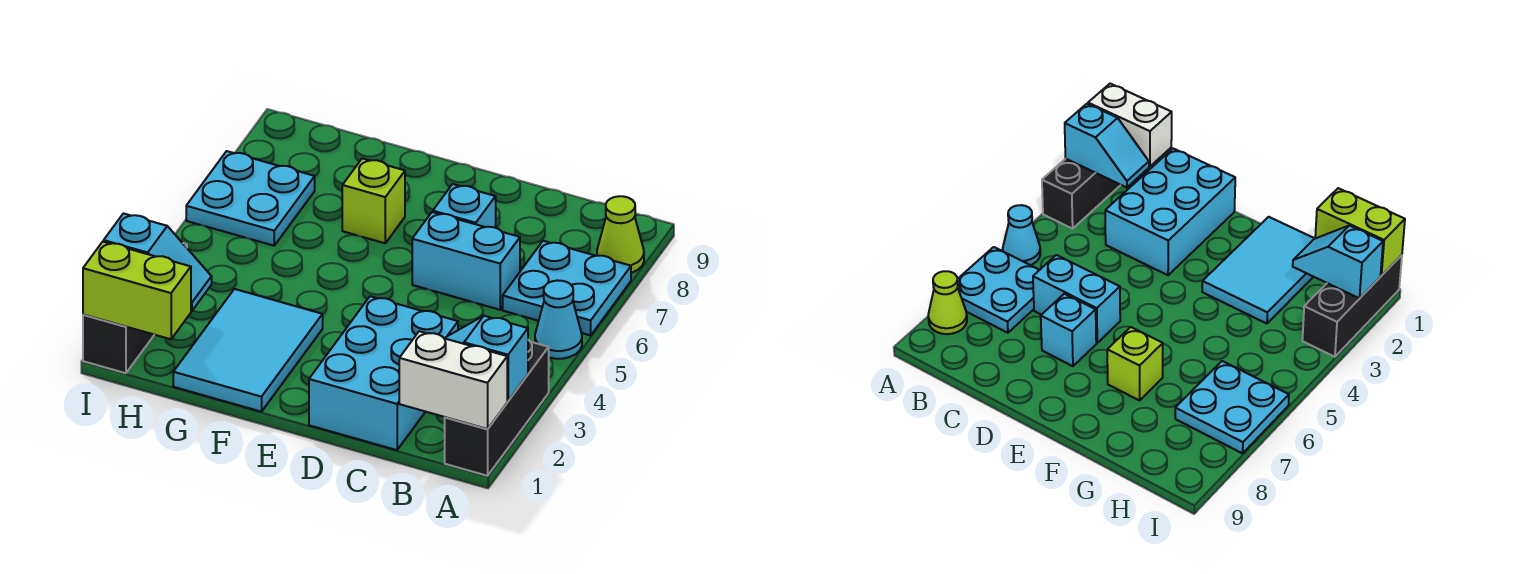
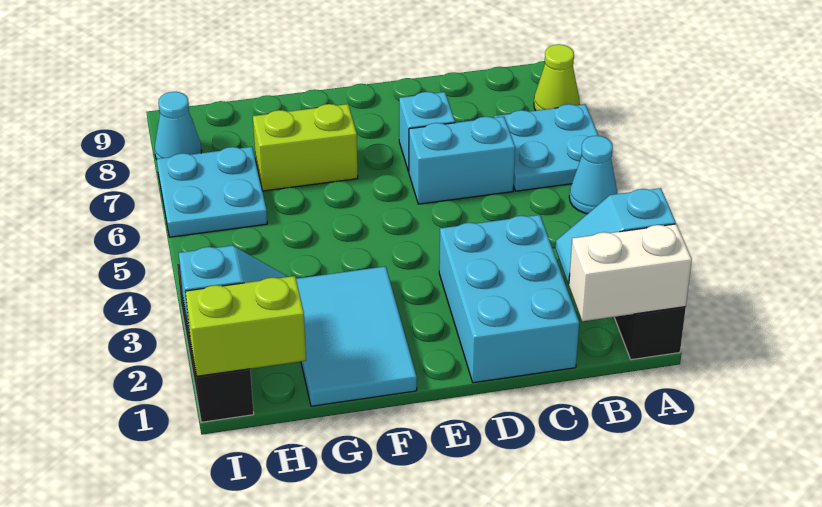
lime brick F7 level 1 -> lime brick F7:G7 level 1
none -> cyan cone I8 level 1

